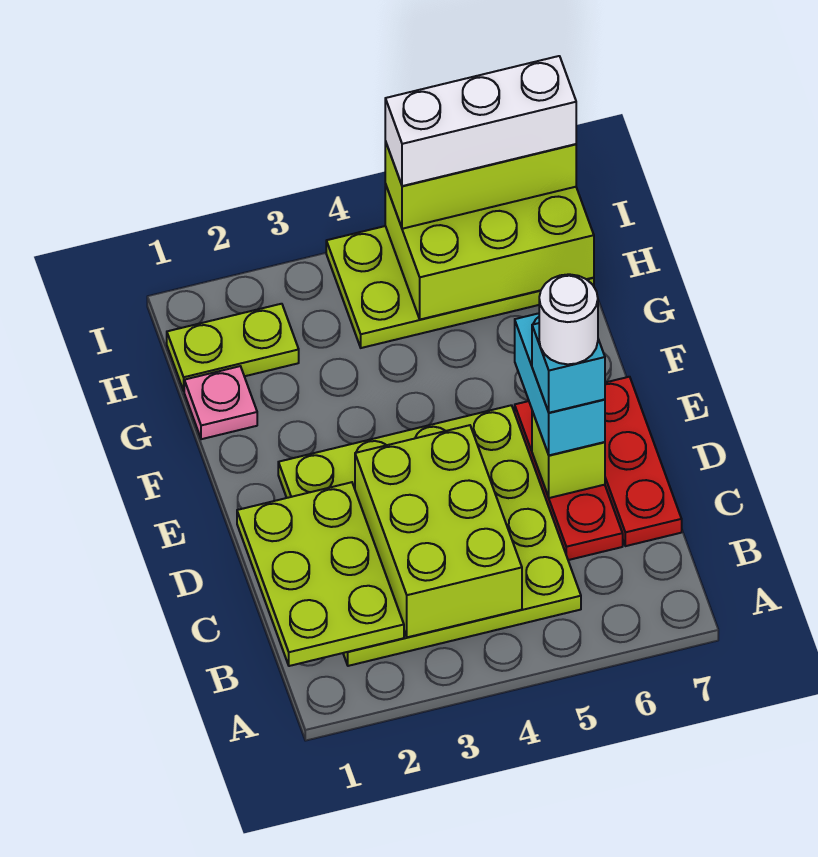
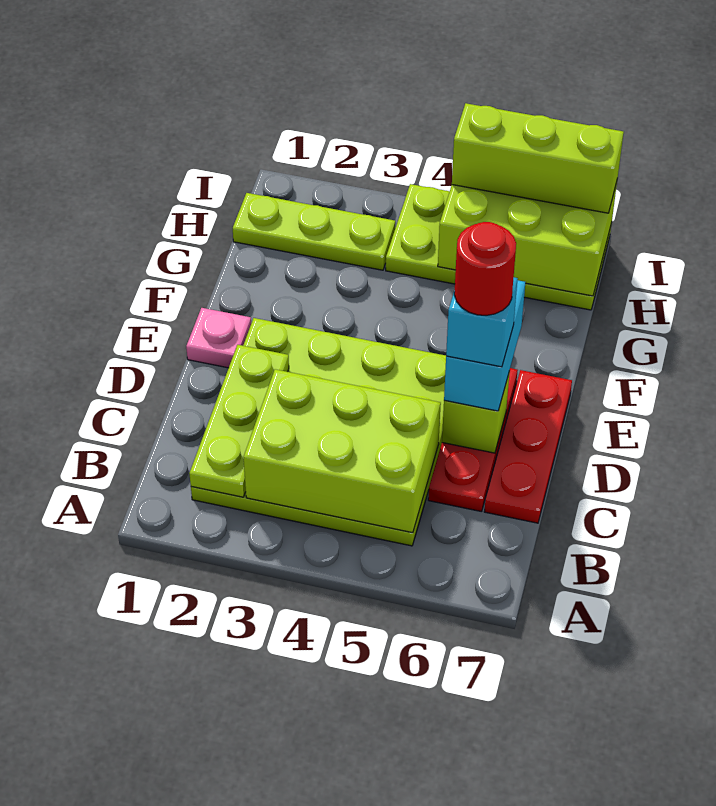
lime plate B1:D2 level 2 -> lime plate B2:D2 level 2
lime brick B3:D4 level 2 -> lime brick B3:C5 level 2
white round brick D6 level 5 -> red round brick D6 level 5
pink plate G1 level 1 -> pink plate E1 level 1
lime plate H1:H2 level 1 -> lime plate H1:H3 level 1
white brick I5:I7 level 4 -> none

